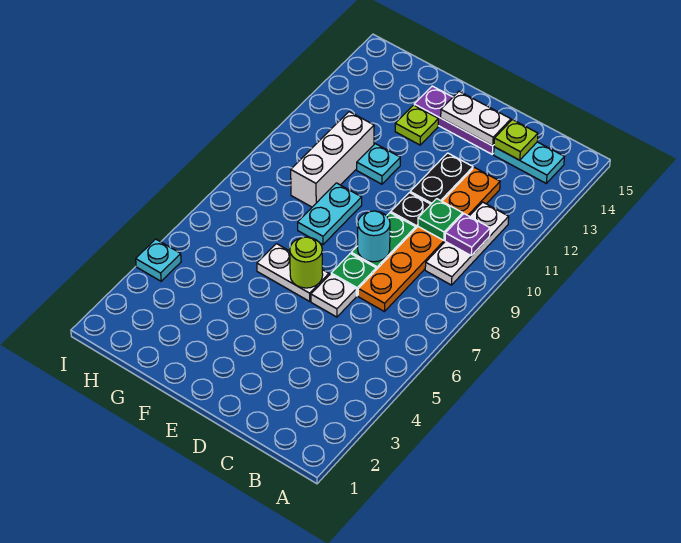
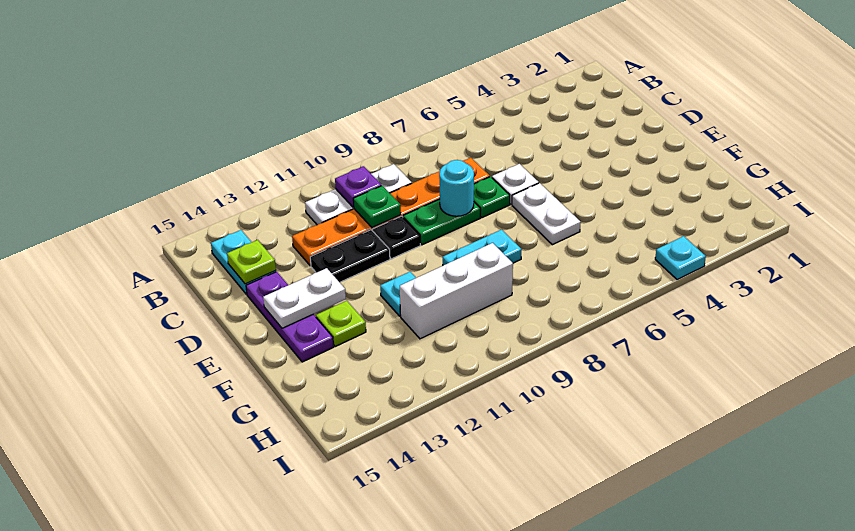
white plate D14:E14 level 2 -> white plate E13:E14 level 2
lime round brick E6 level 2 -> none

